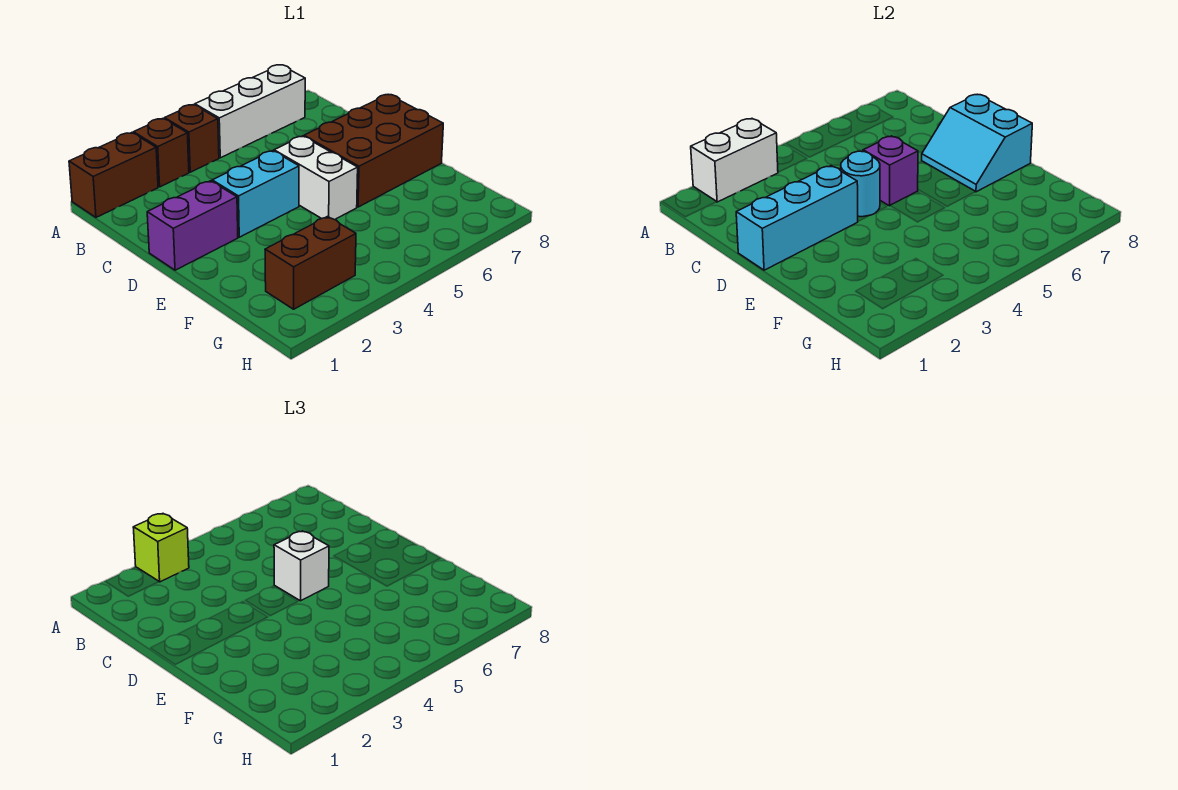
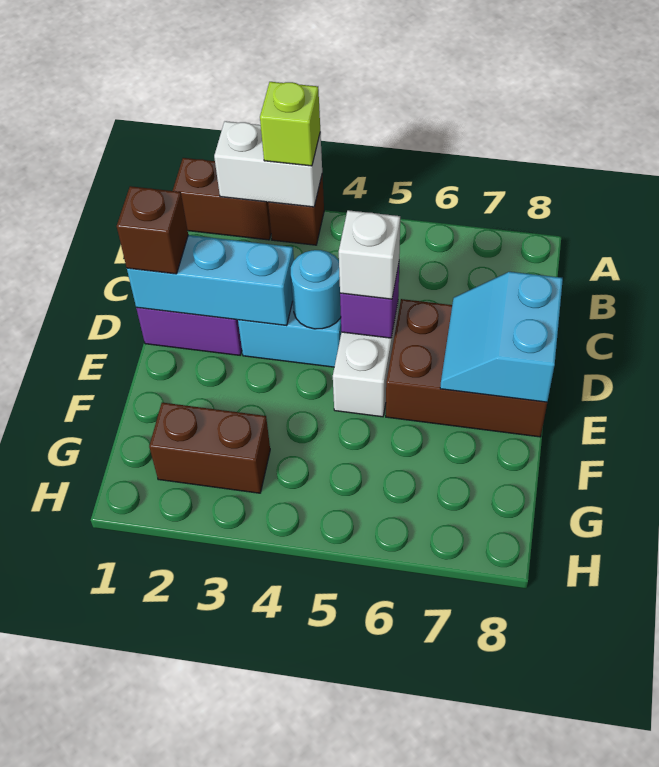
brown brick A4 level 1 -> brown brick D1 level 3
white brick A5:A7 level 1 -> none

